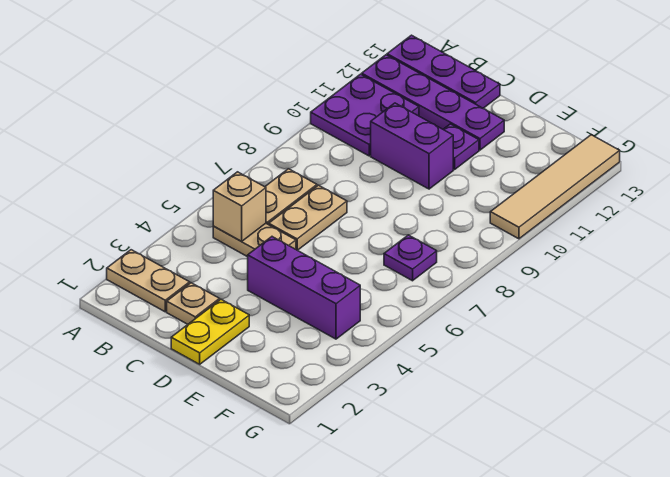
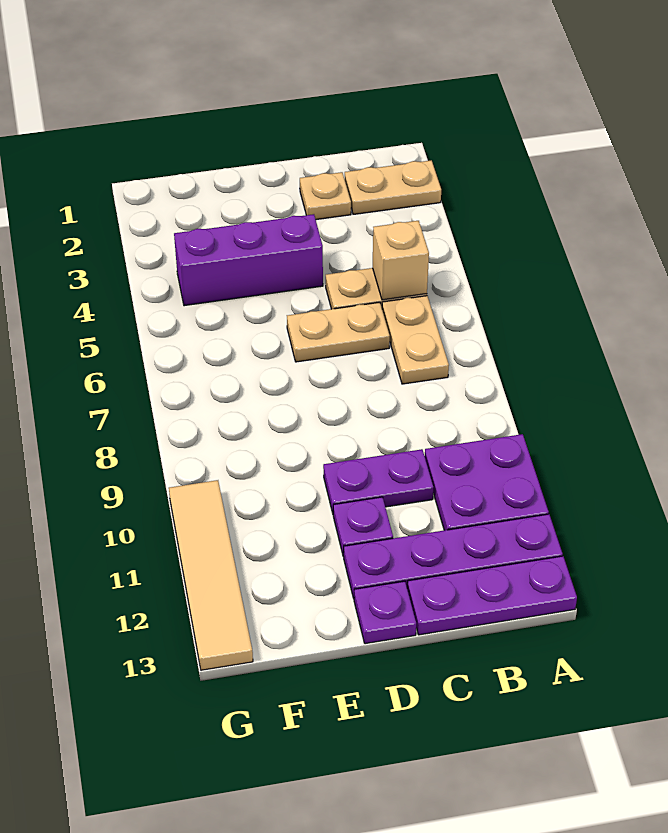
tan plate C6:C7 level 1 -> tan plate C6:D6 level 1
purple brick C10:D10 level 1 -> purple plate C10:D10 level 1
yellow plate D1:D2 level 1 -> none
purple plate F7 level 1 -> purple plate D13 level 1

